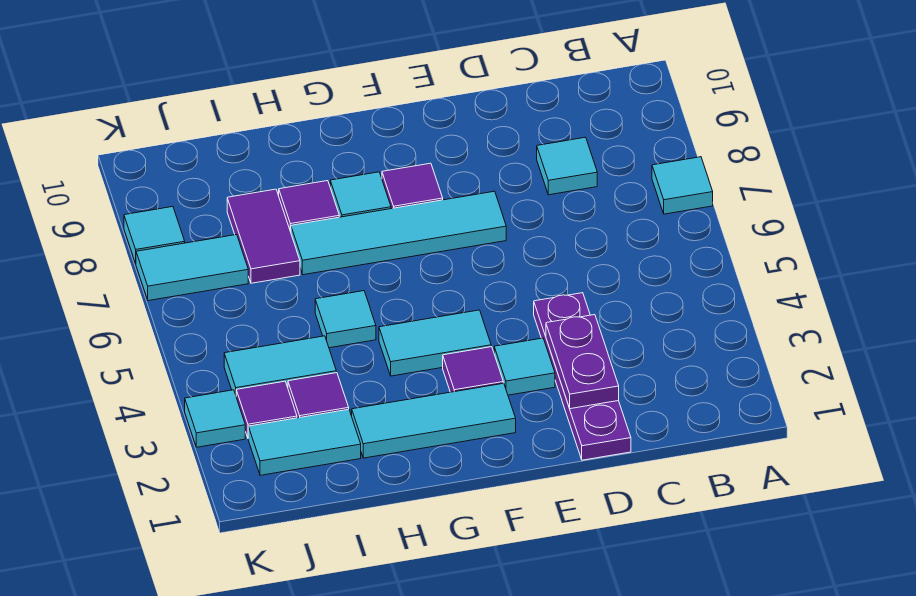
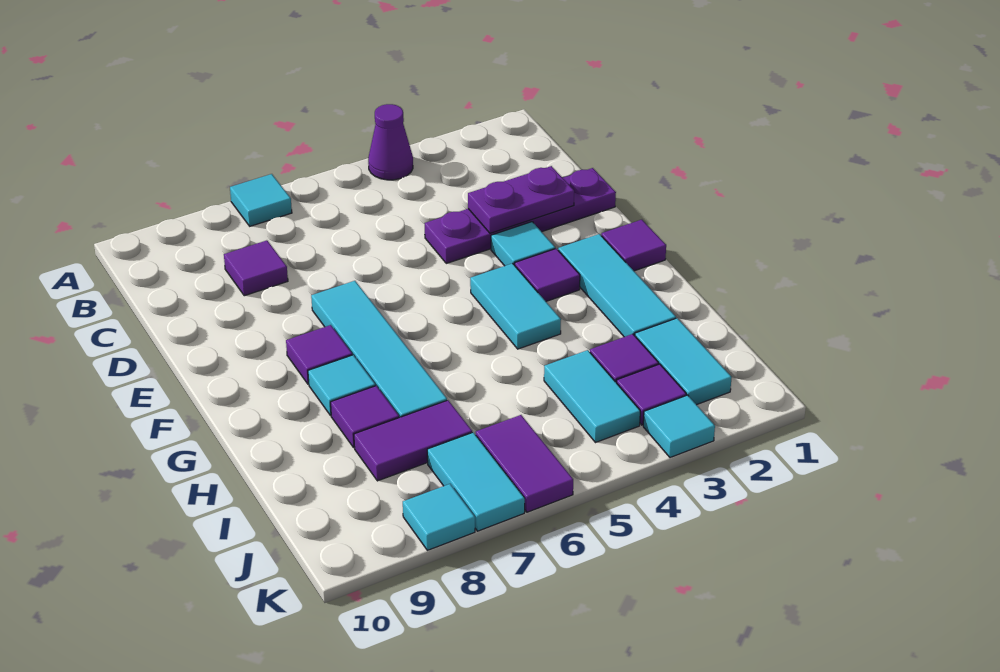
none -> purple cone A4 level 1
cyan tile C8 level 1 -> purple tile C8 level 1
none -> purple tile F1 level 1
cyan tile H5 level 1 -> none
none -> purple tile J6:K6 level 1

